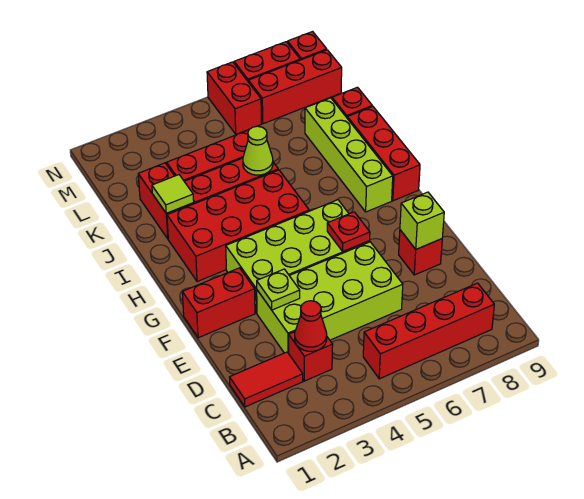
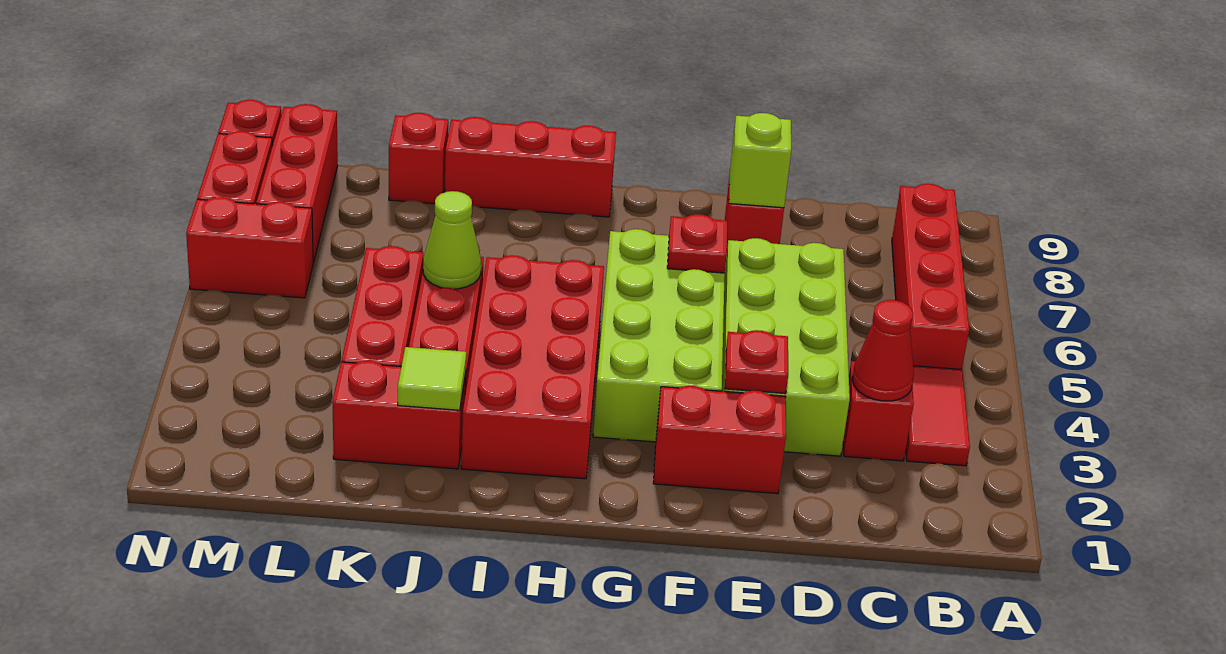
red tile C1:C2 level 1 -> red tile B3:B4 level 1
lime plate E3 level 2 -> red plate E3 level 2
red brick F1:F2 level 1 -> red brick E2:F2 level 1
lime brick H8:K8 level 1 -> none

